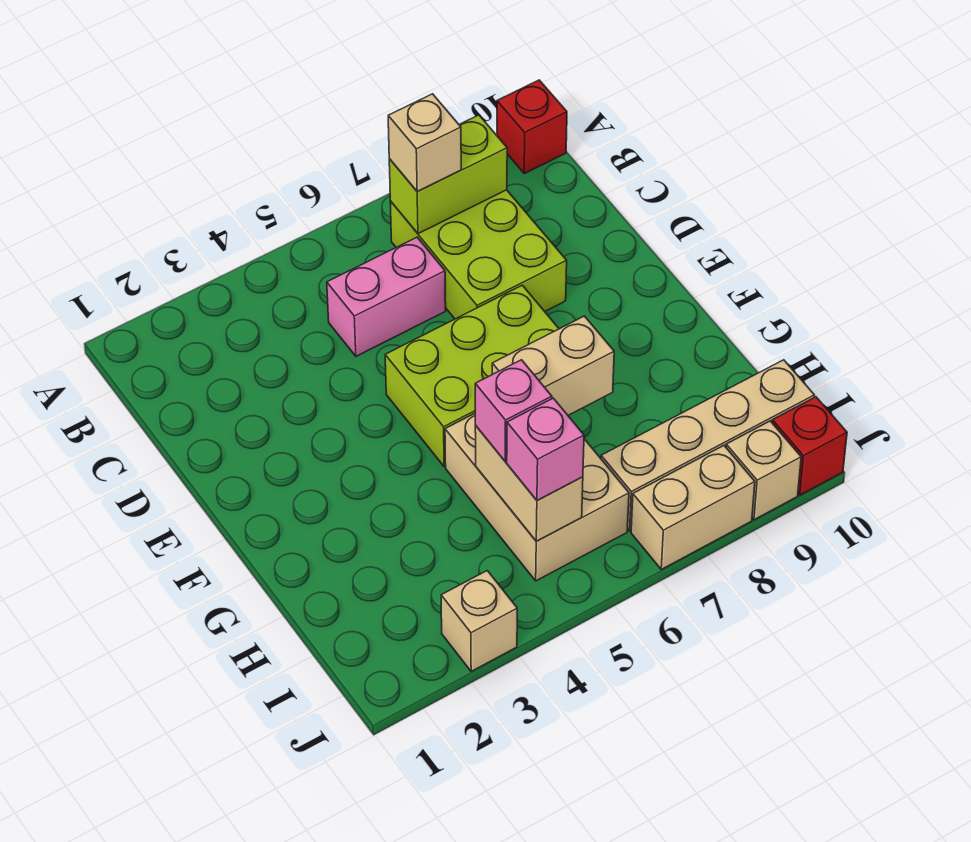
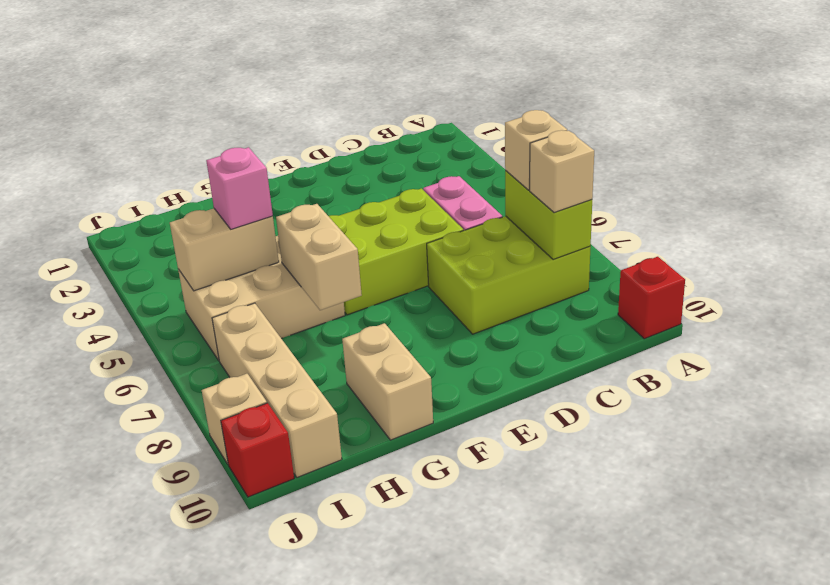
lime brick E5:F7 level 1 -> lime brick D5:F6 level 1
pink brick I5 level 3 -> none
tan brick J3 level 1 -> tan brick B8 level 3
tan brick J7:J8 level 1 -> tan brick G9:G10 level 1

